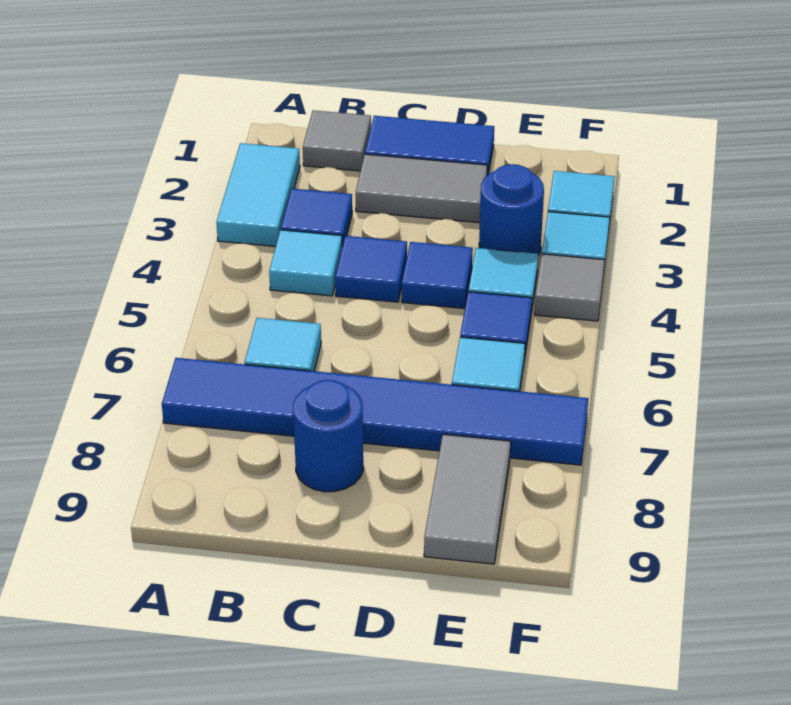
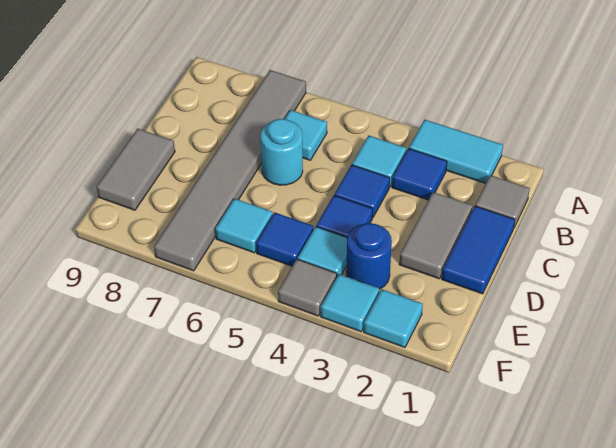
blue tile A7:F7 level 1 -> grey tile A7:F7 level 1
none -> cyan round brick C6 level 1
blue round brick C8 level 1 -> none
grey tile E8:E9 level 1 -> grey tile D9:E9 level 1

